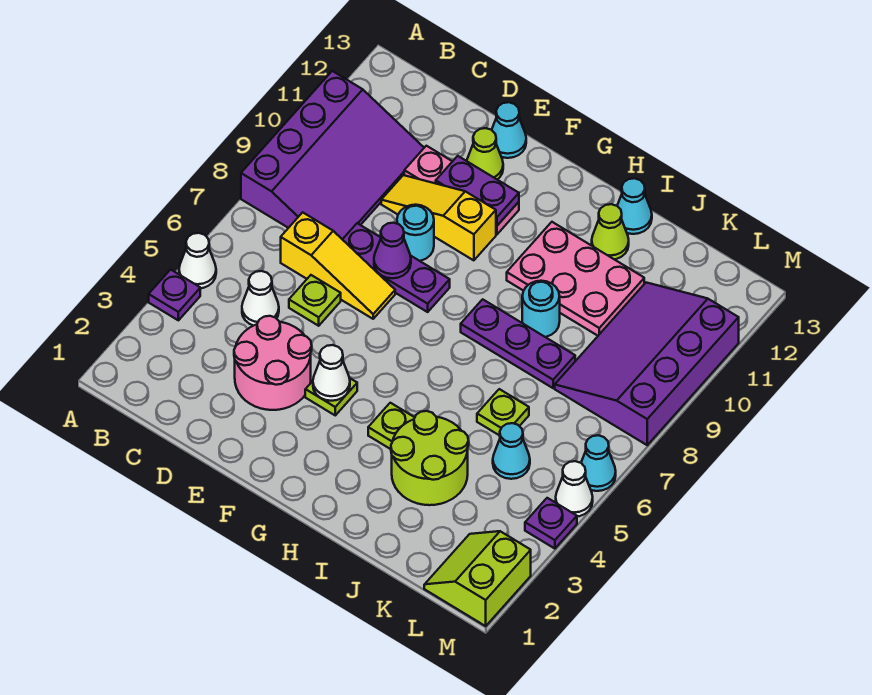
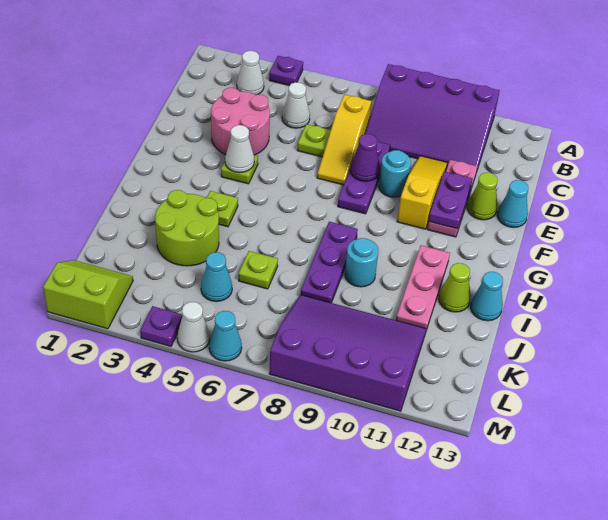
white cone A5 level 1 -> white cone B3 level 1
pink plate H10:J11 level 1 -> pink plate H11:J11 level 1

